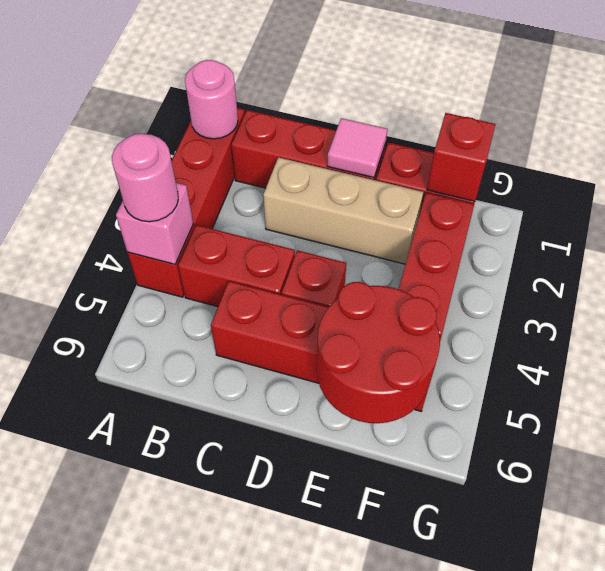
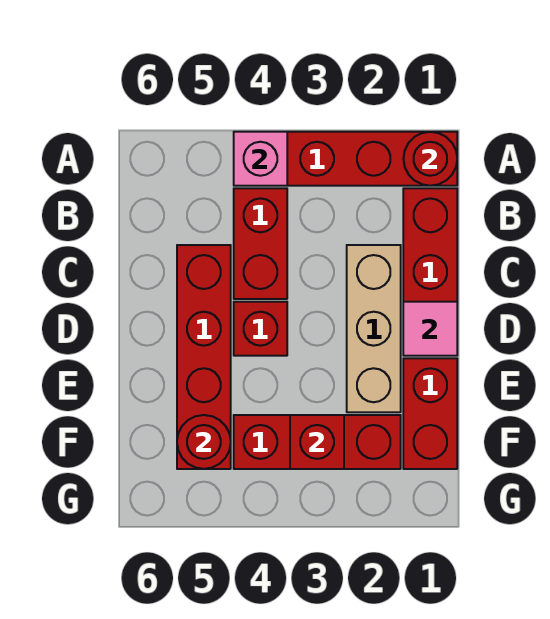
pink round brick A1 level 2 -> red round brick A1 level 2
pink round brick A4 level 3 -> none
red round brick E5:F6 level 2 -> red round brick F5 level 2
red brick F1 level 2 -> red brick F3 level 2

